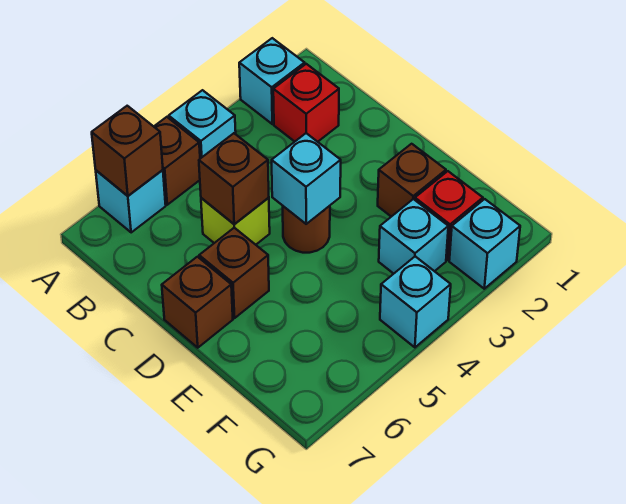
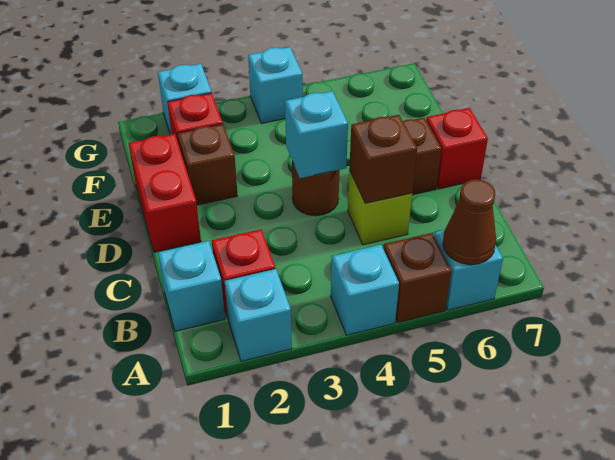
brown brick A6 level 2 -> brown cone A6 level 2
none -> red brick D1:E1 level 1
brown brick D7 level 1 -> red brick D7 level 1
cyan brick F3 level 1 -> cyan brick B1 level 1

